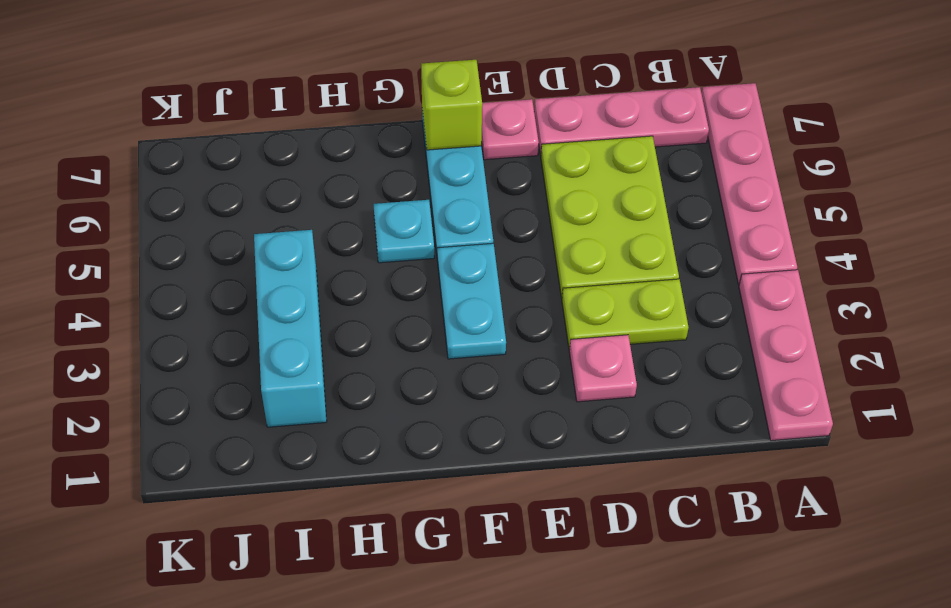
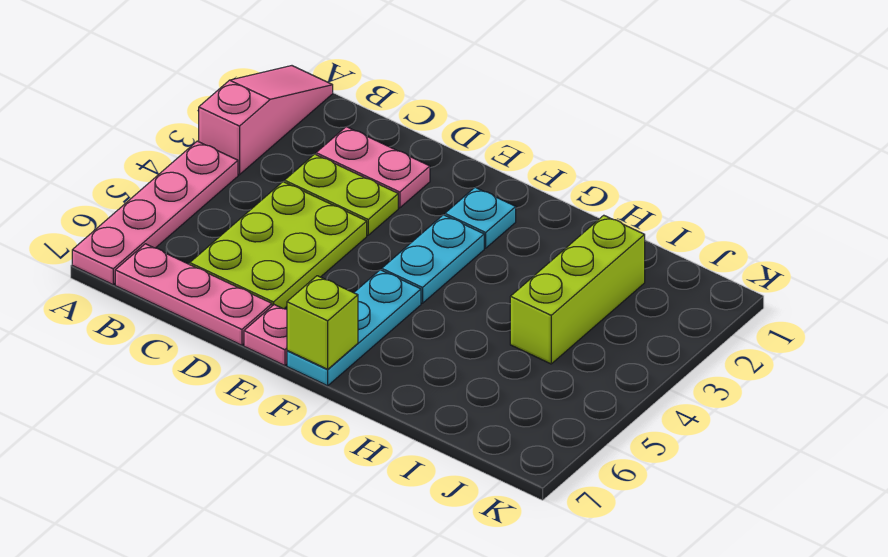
pink plate A1:A3 level 1 -> pink slope A1:A3 level 1 top 3
pink plate D2 level 1 -> pink plate C2:D2 level 1
cyan plate G5 level 1 -> cyan plate F2 level 1
cyan brick I2:I4 level 1 -> lime brick I2:I4 level 1

